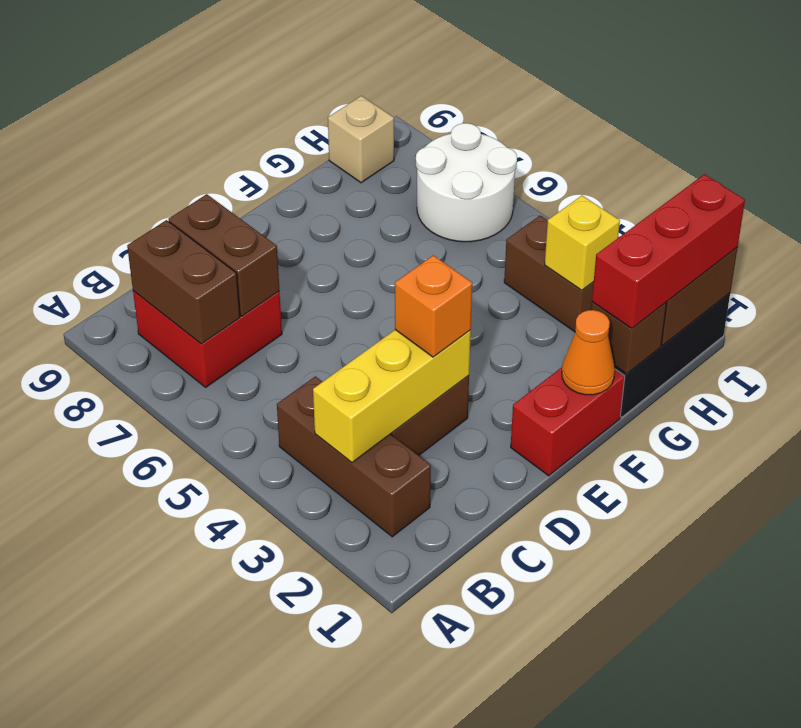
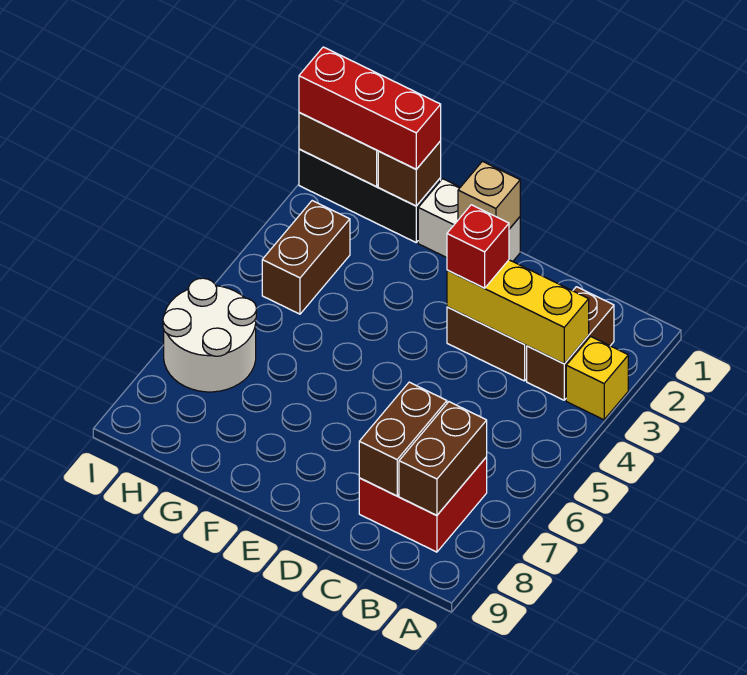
brown brick B2:B4 level 1 -> brown brick B2:B3 level 1
orange brick D3 level 3 -> red brick D3 level 3
red brick E1:F1 level 1 -> white brick E1:F1 level 1
orange cone F1 level 2 -> none
yellow brick H3 level 2 -> yellow brick A3 level 1
tan brick H9 level 1 -> tan brick E1 level 2

